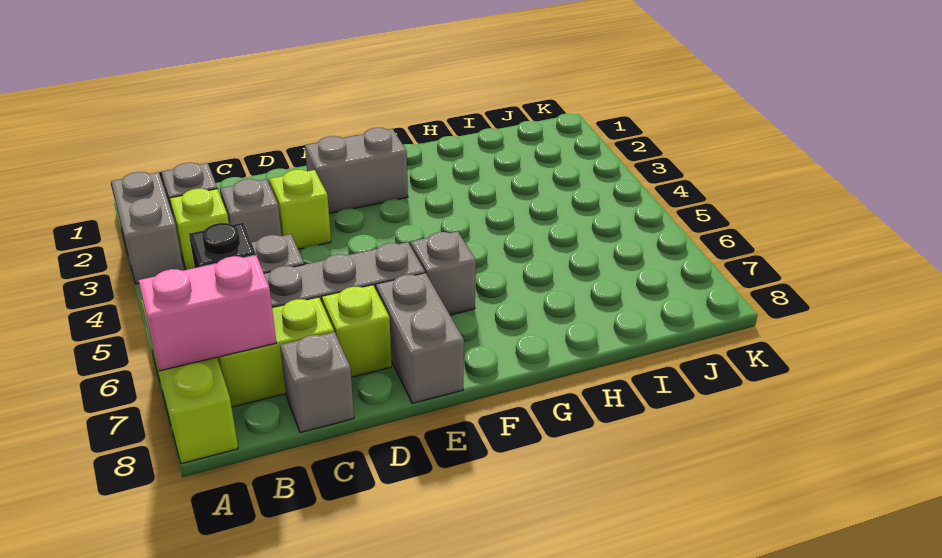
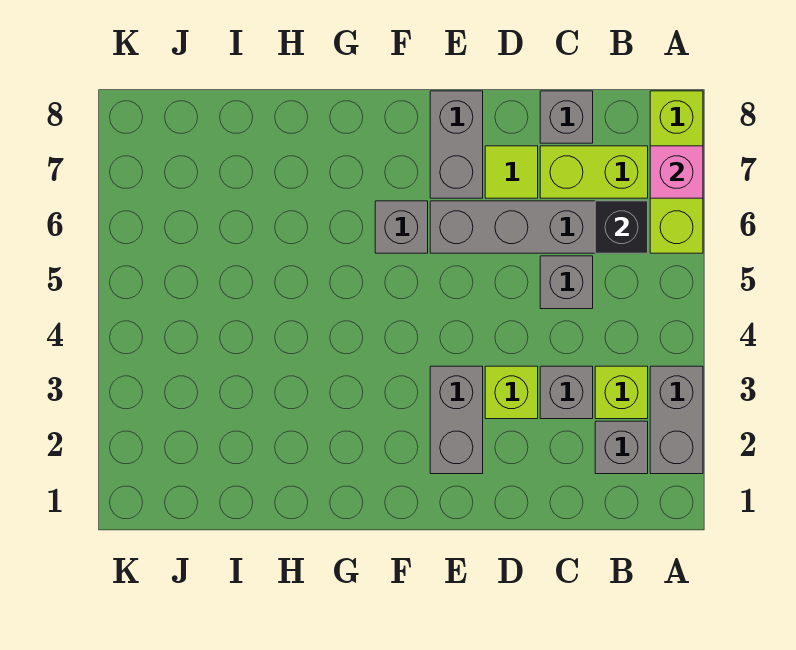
pink brick A7:B7 level 2 -> pink brick A7 level 2
lime brick D7 level 1 -> lime tile D7 level 1
grey brick E2:F2 level 1 -> grey brick E2:E3 level 1

